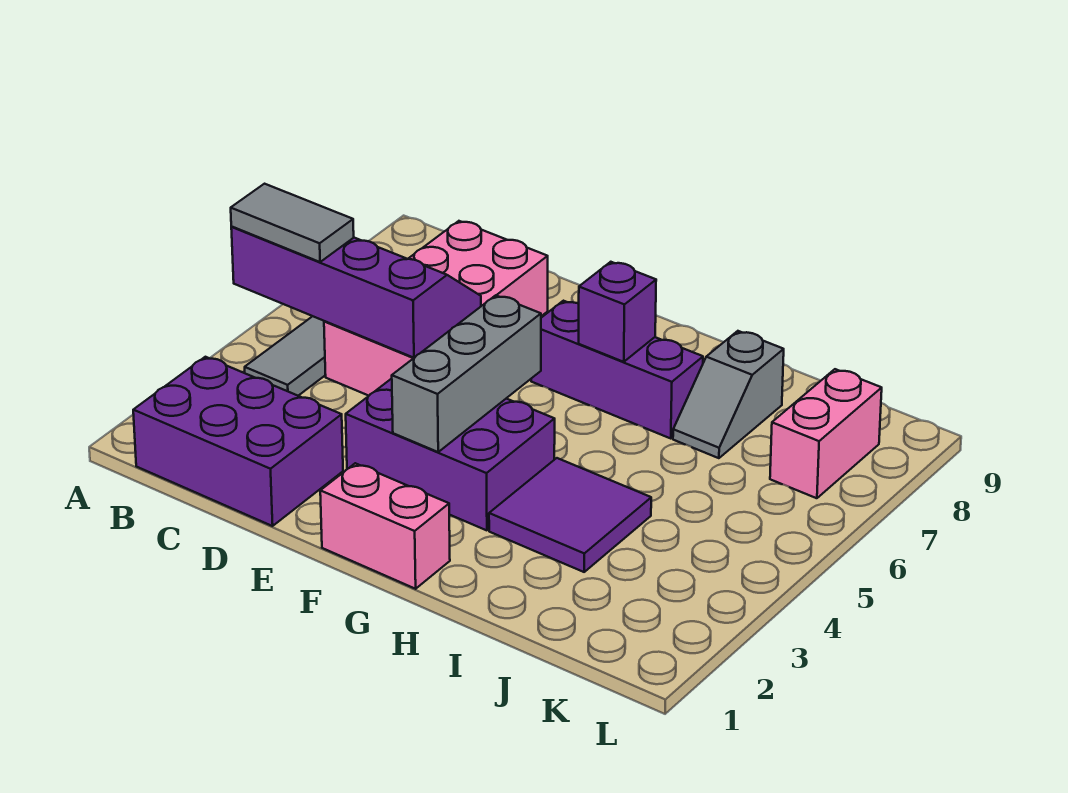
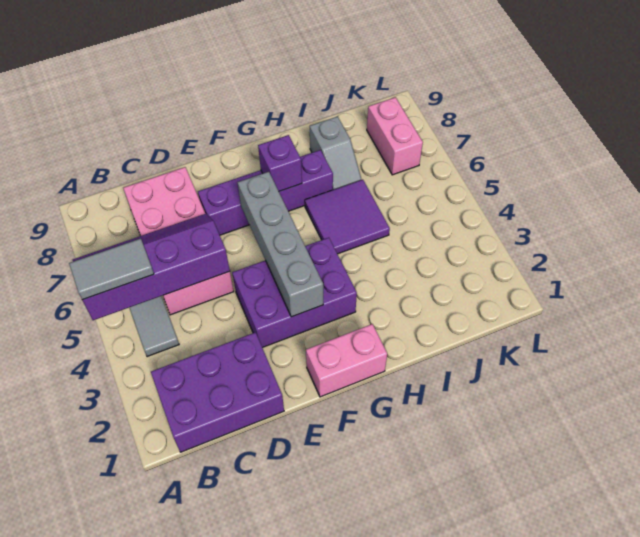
grey brick F3:F5 level 2 -> grey brick F3:F6 level 2
purple brick F7:H7 level 1 -> purple brick E7:H7 level 1
purple tile H3:I4 level 1 -> purple tile H5:I6 level 1

